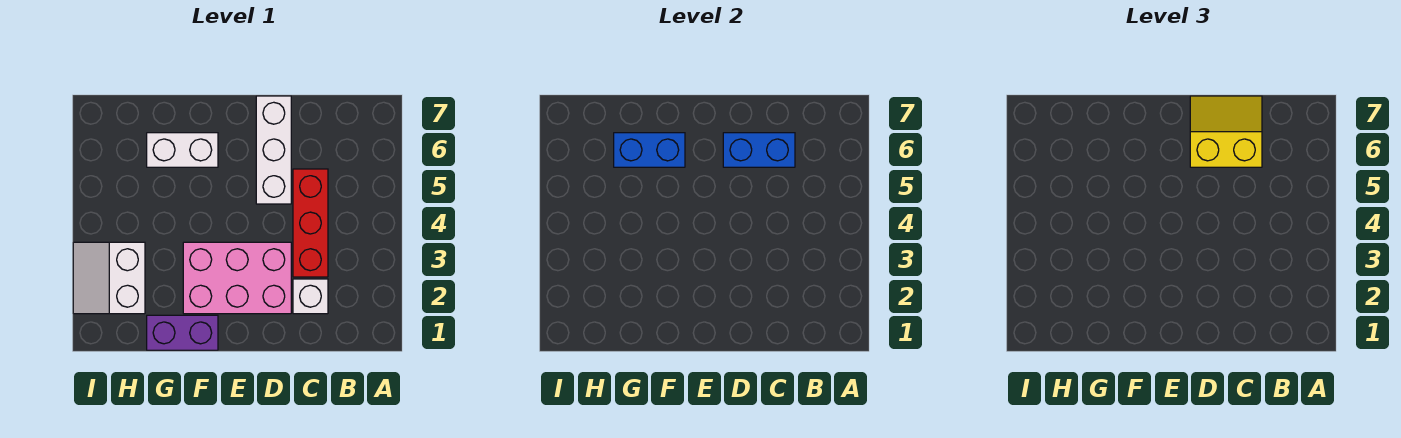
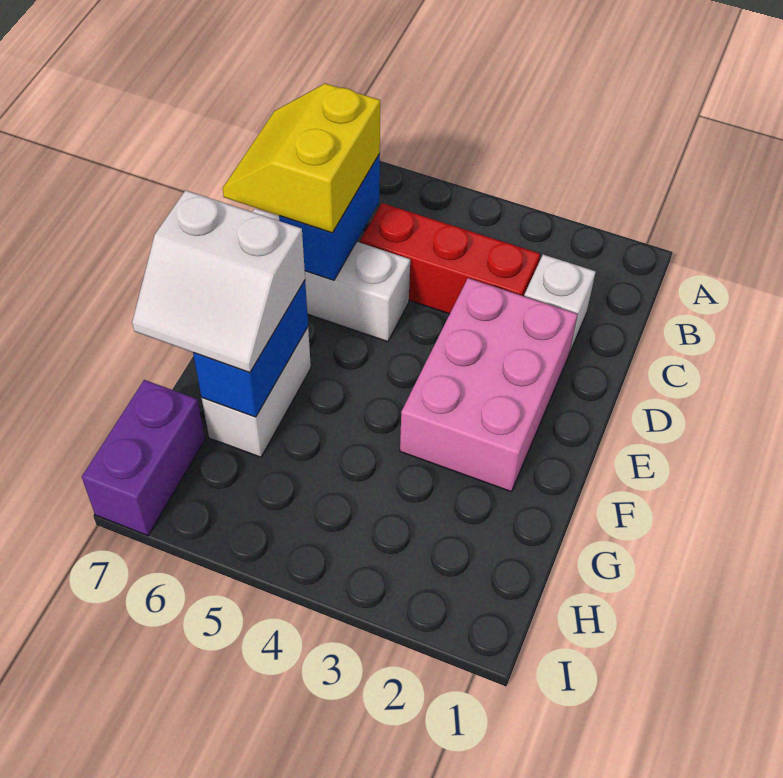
purple brick F1:G1 level 1 -> purple brick H7:I7 level 1
white slope H2:I3 level 1 top H -> white slope F6:G7 level 3 top F

